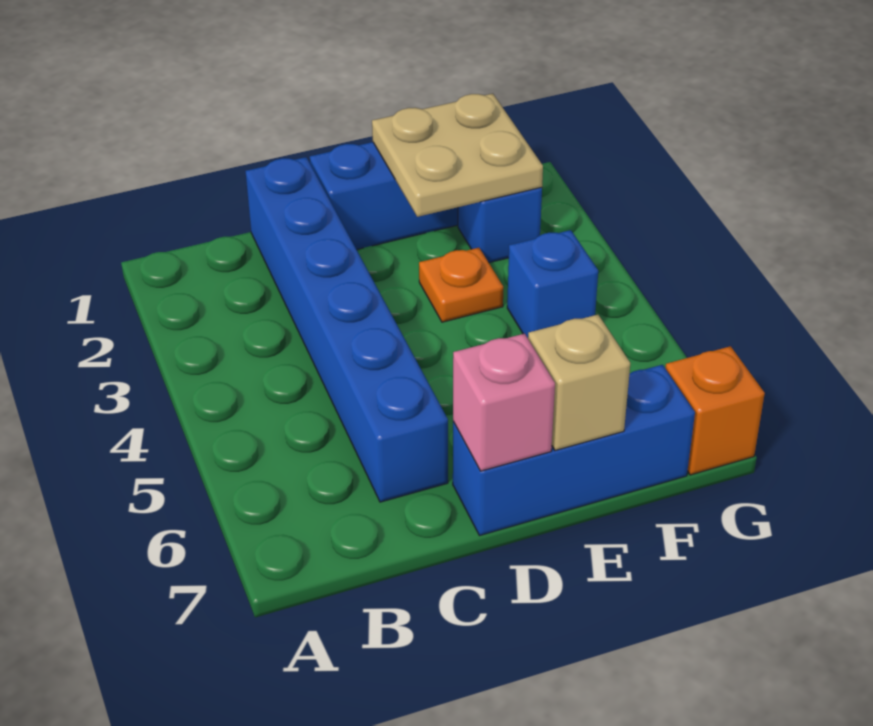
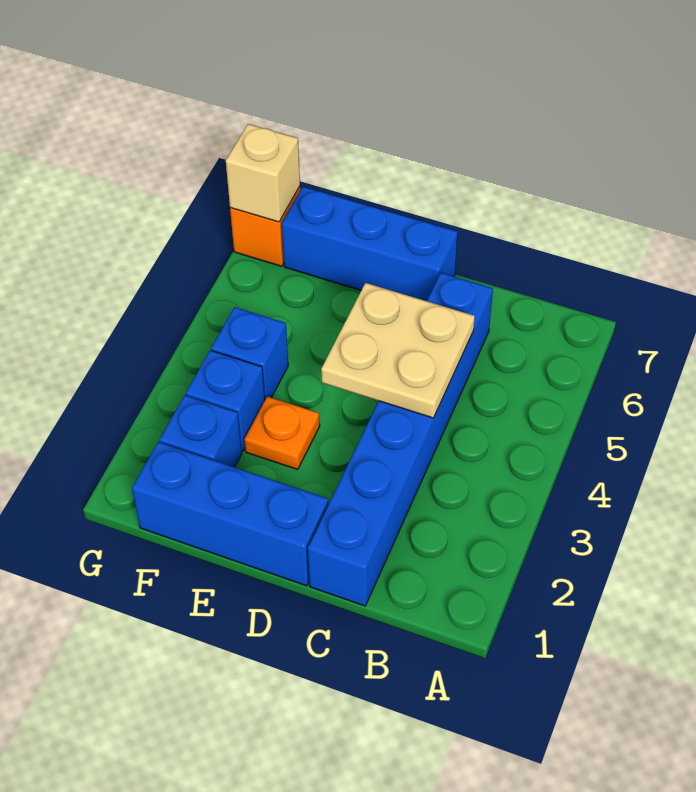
pink brick D7 level 2 -> none
tan plate E1:F2 level 2 -> tan plate C4:D5 level 2
tan brick E7 level 2 -> tan brick G7 level 2
none -> blue brick F3 level 1

